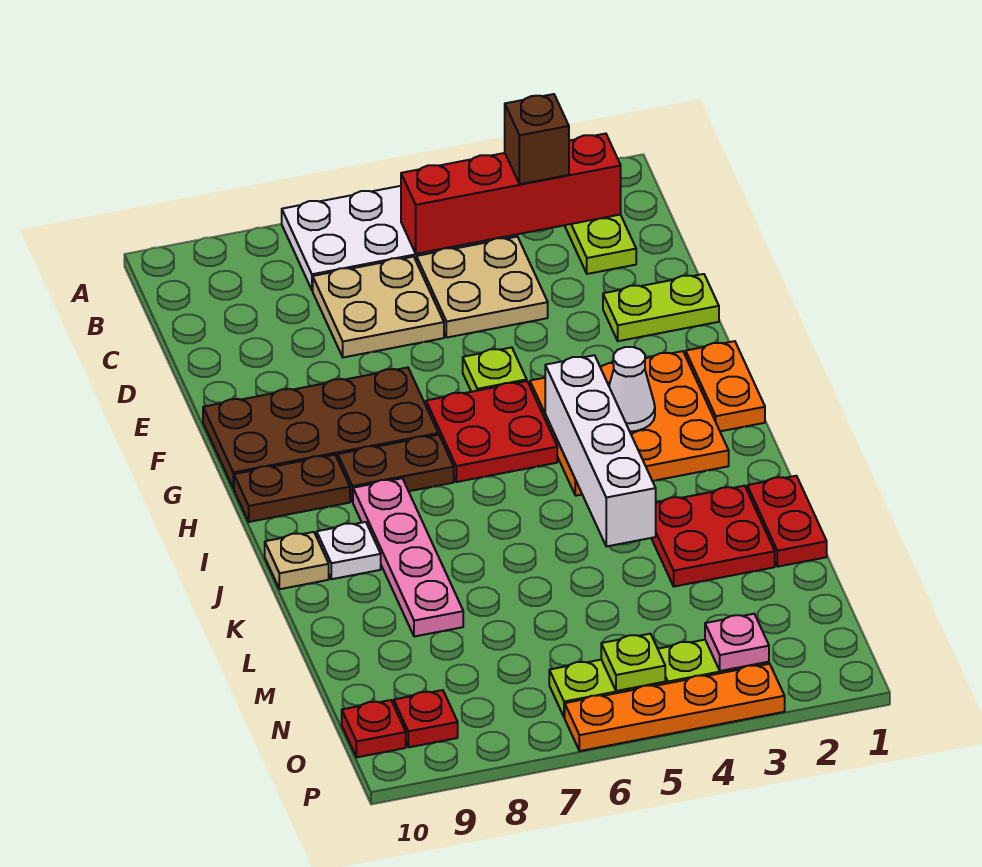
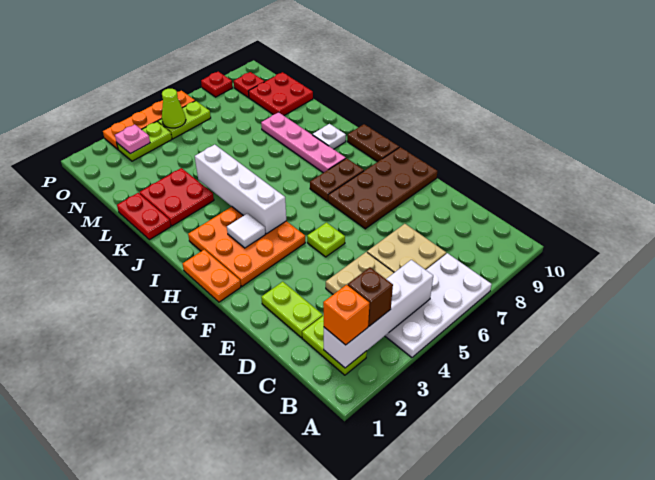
red brick B2:B5 level 2 -> white brick B2:B5 level 2
none -> orange brick B2 level 3
lime plate E1:E2 level 1 -> lime plate D2:E2 level 1
red plate G5:H6 level 1 -> red plate M9:N10 level 1
white cone H3 level 2 -> white tile H3 level 2
brown plate H9:H10 level 1 -> brown plate H10:I10 level 1
tan plate J10 level 1 -> none
lime plate O5 level 2 -> lime cone O5 level 2
red plate O10 level 1 -> red plate P8 level 1

